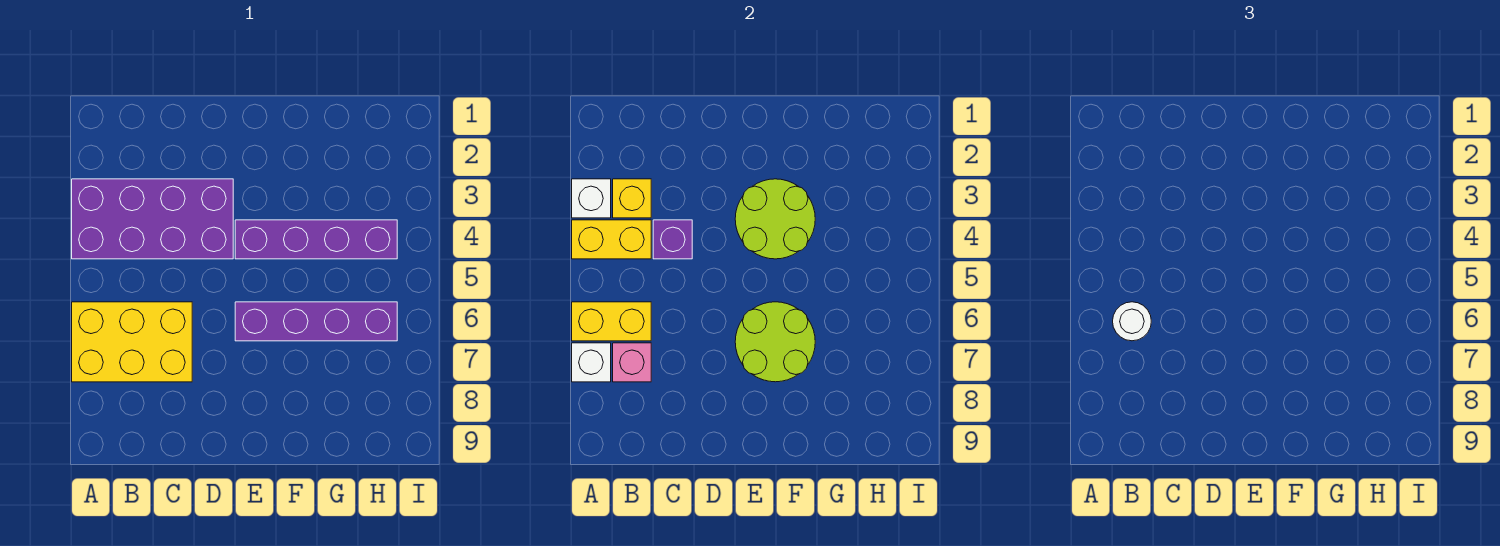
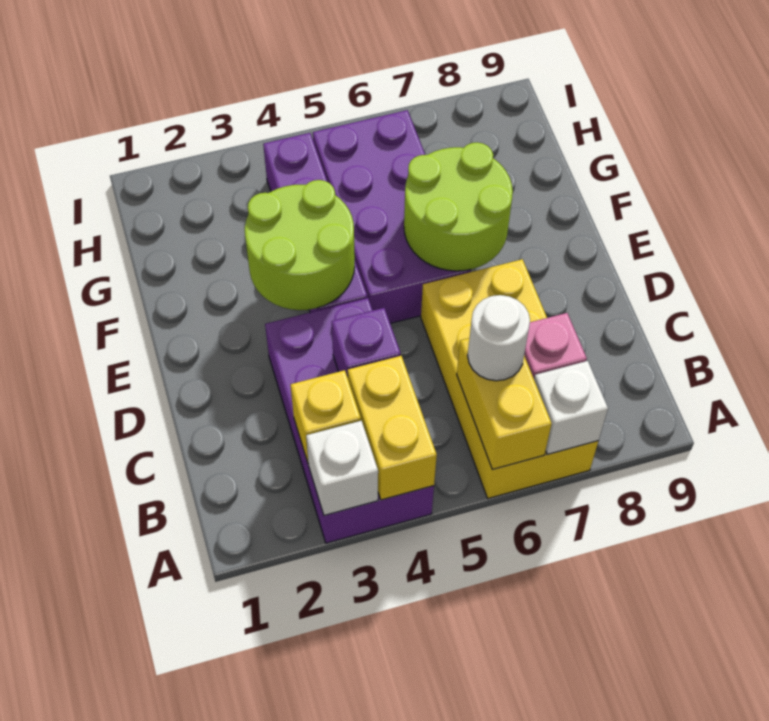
yellow brick A6:C7 level 1 -> yellow brick A6:D7 level 1
purple brick E6:H6 level 1 -> purple brick E5:H6 level 1

